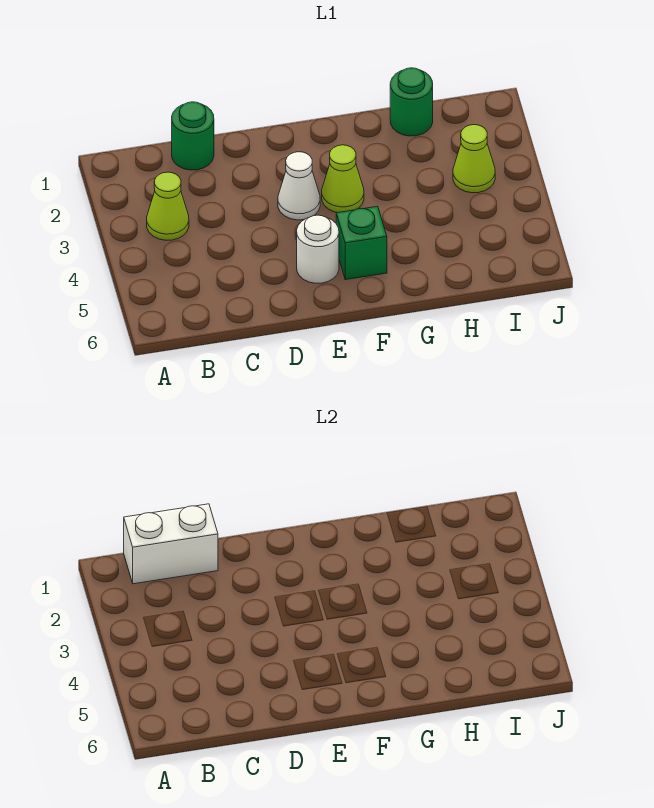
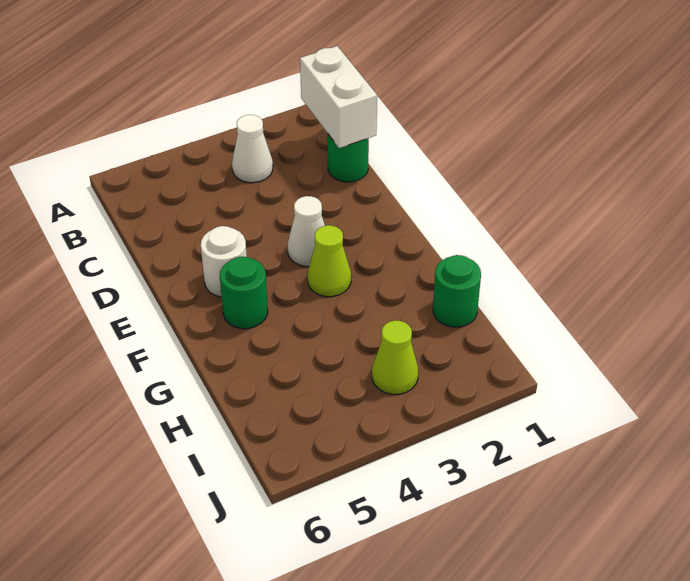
lime cone B3 level 1 -> white cone B3 level 1
green brick F5 level 1 -> green round brick F5 level 1

